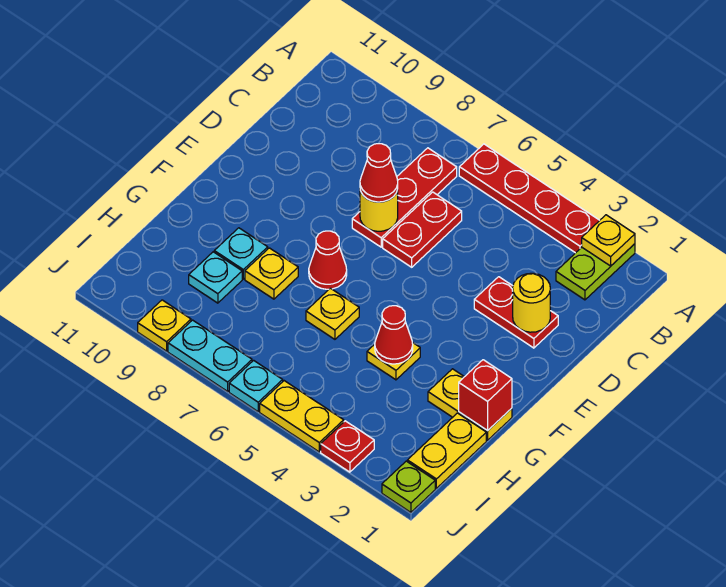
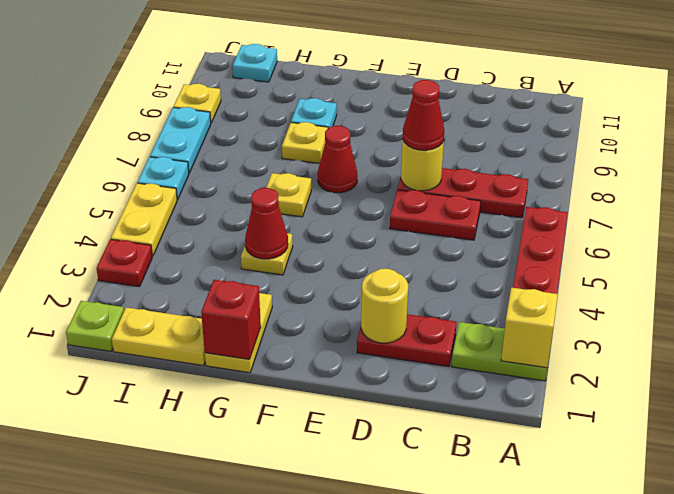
yellow plate A2 level 2 -> yellow brick A2 level 2
red plate D2:D3 level 1 -> red plate C2:D2 level 1
cyan plate H9 level 1 -> cyan plate I11 level 1

